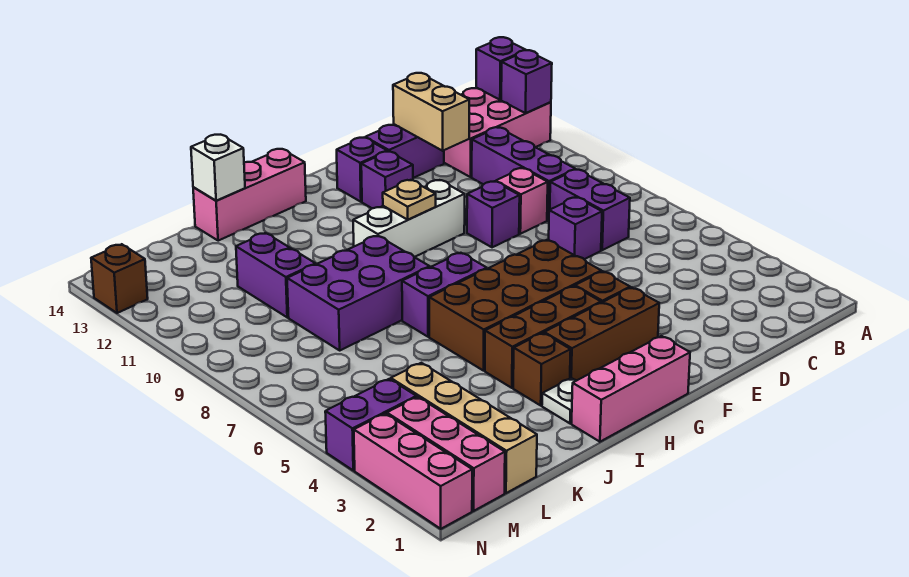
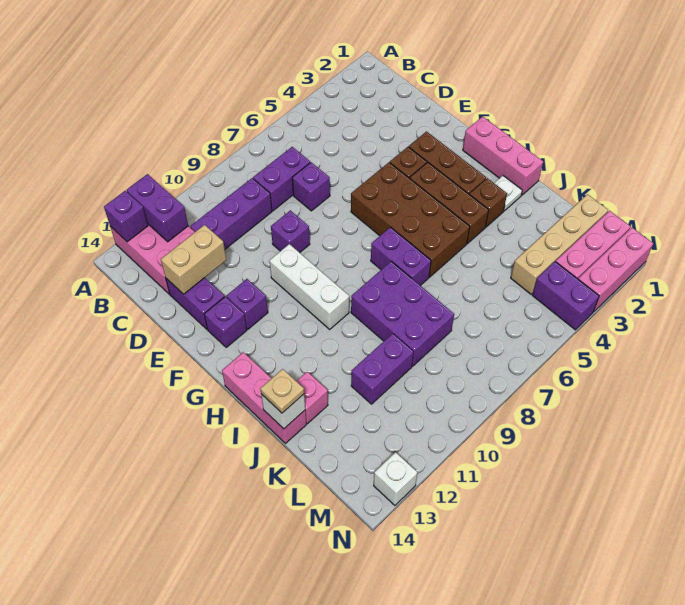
purple brick A12 level 2 -> purple brick A12:B12 level 2
pink brick D9 level 1 -> pink brick J13 level 1
tan plate G10 level 2 -> tan plate J14 level 3
brown brick N13 level 1 -> white brick N13 level 1

